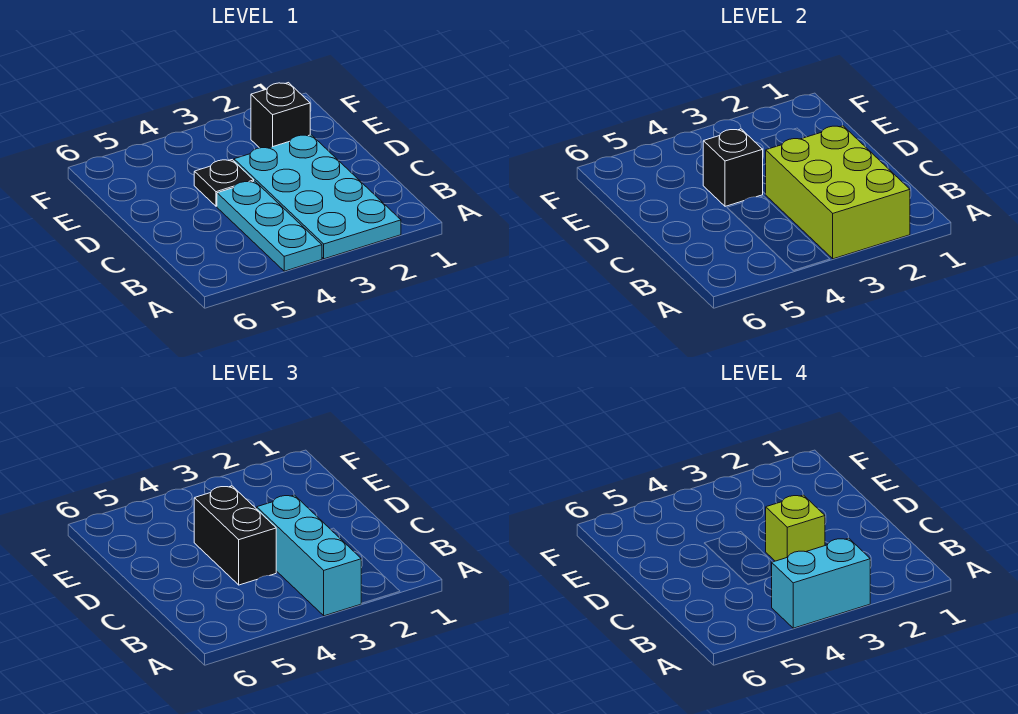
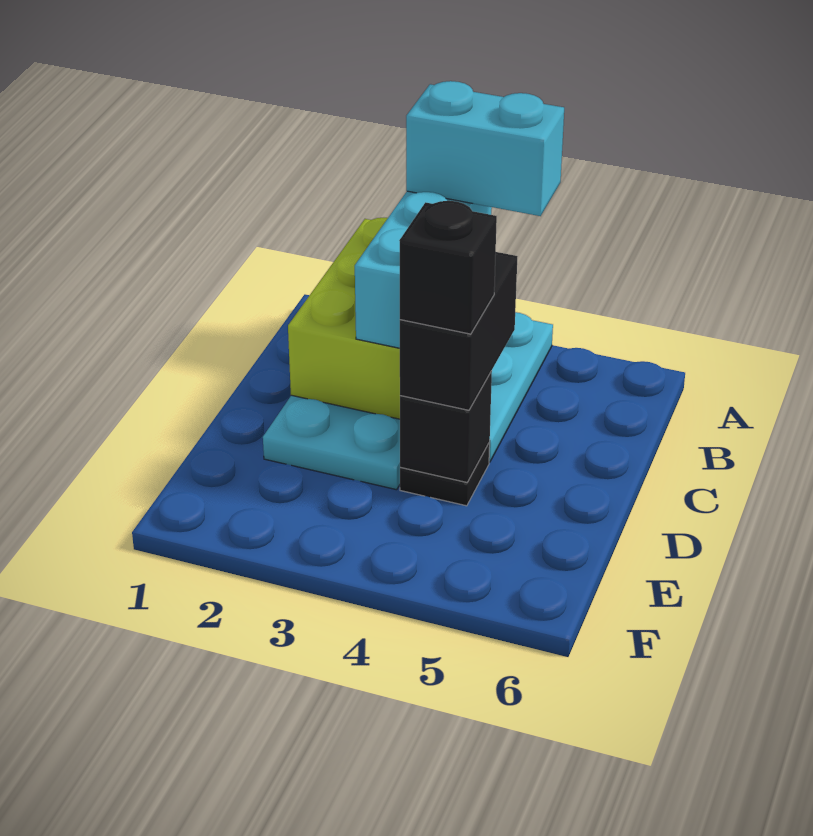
lime brick C3 level 4 -> none
black brick E2 level 1 -> black brick D4 level 4

